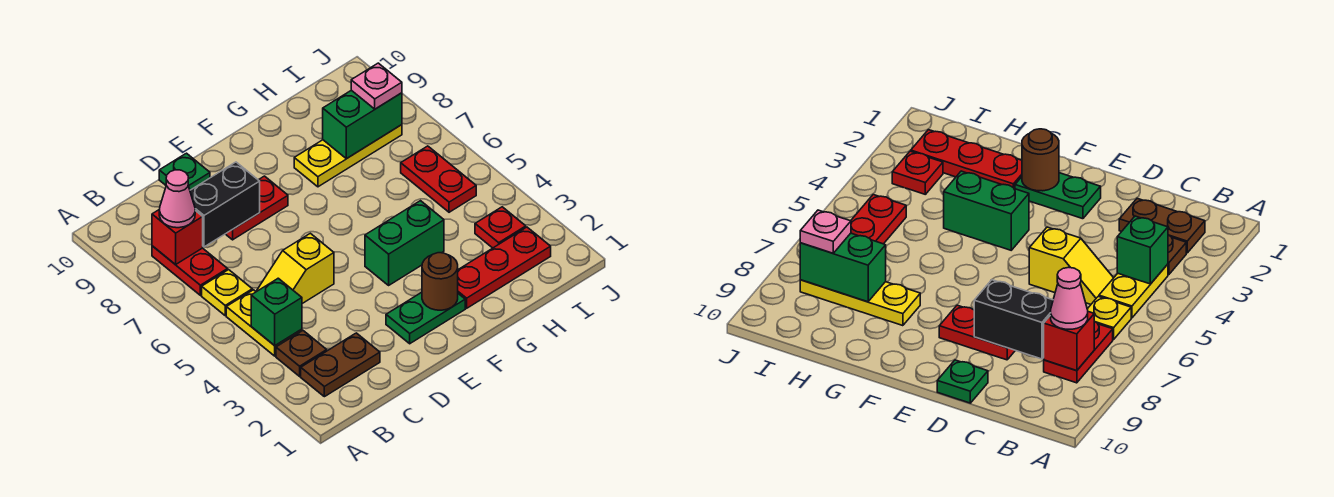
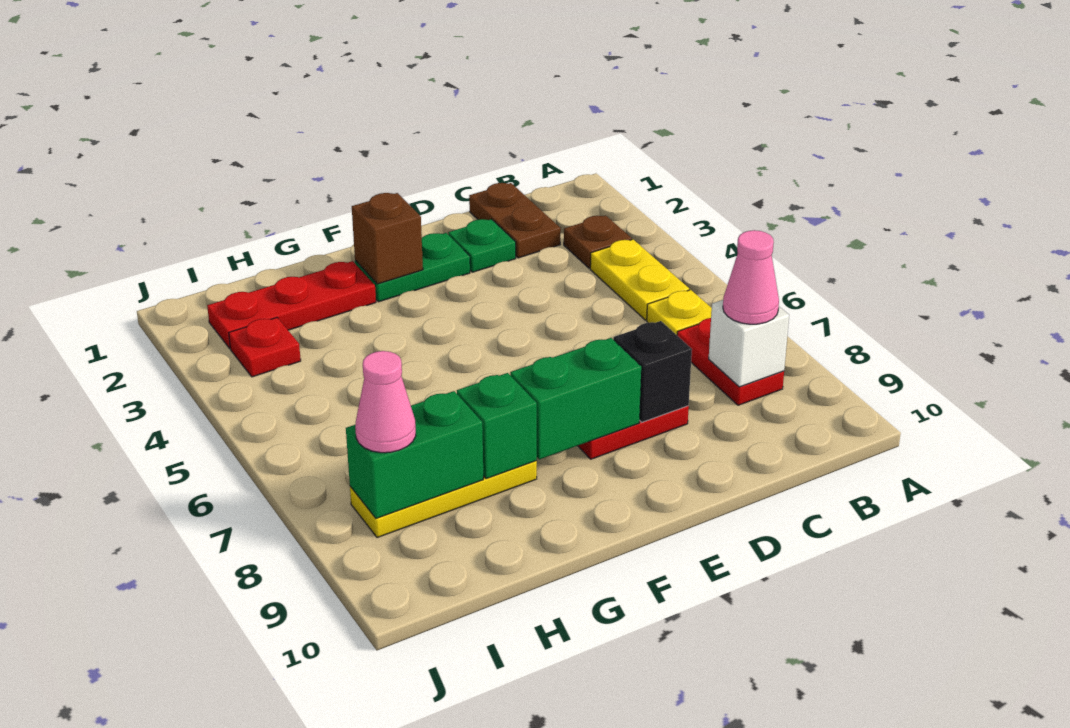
brown plate B2:C2 level 1 -> brown plate C1:C2 level 1
green brick B4 level 2 -> green brick G8 level 2
red brick B8 level 2 -> white brick B8 level 2
yellow slope C5:D5 level 1 top D -> none
black brick C8:D8 level 2 -> black brick D8 level 2
green plate D10 level 1 -> green plate D2 level 1
brown round brick F2 level 2 -> brown brick F2 level 2
green brick F4:G4 level 1 -> green brick E8:F8 level 2
red plate I5:I6 level 1 -> none
pink plate I8 level 3 -> pink cone I8 level 3

